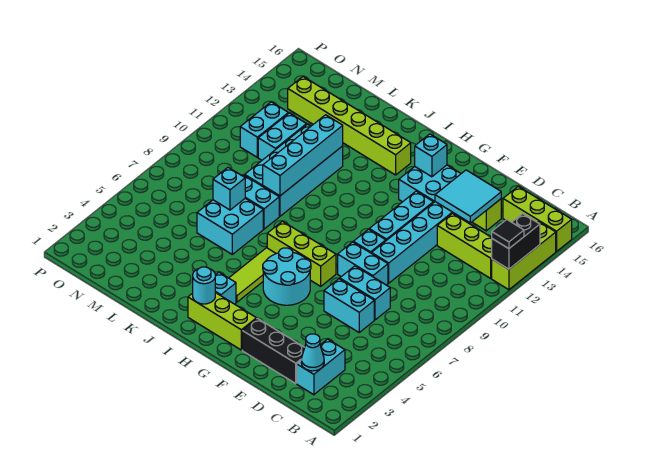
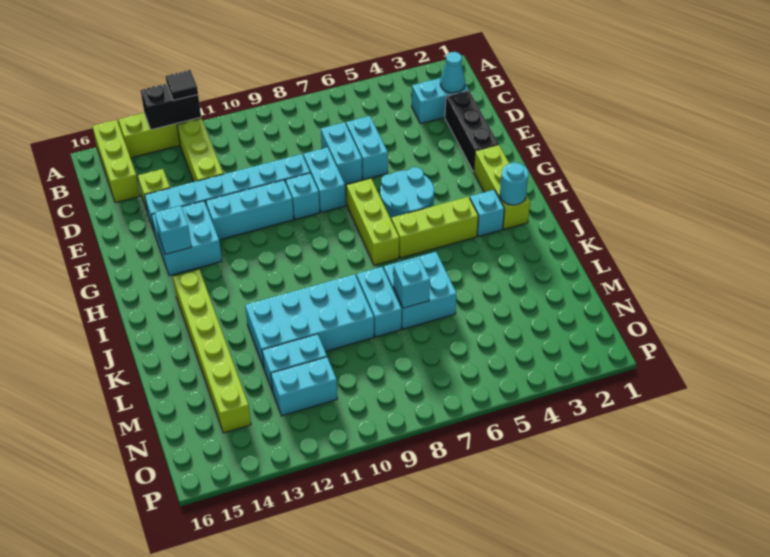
cyan tile D13:E14 level 2 -> none
lime tile I4:I6 level 1 -> lime brick I4:I6 level 1
cyan brick K9:K12 level 2 -> none

